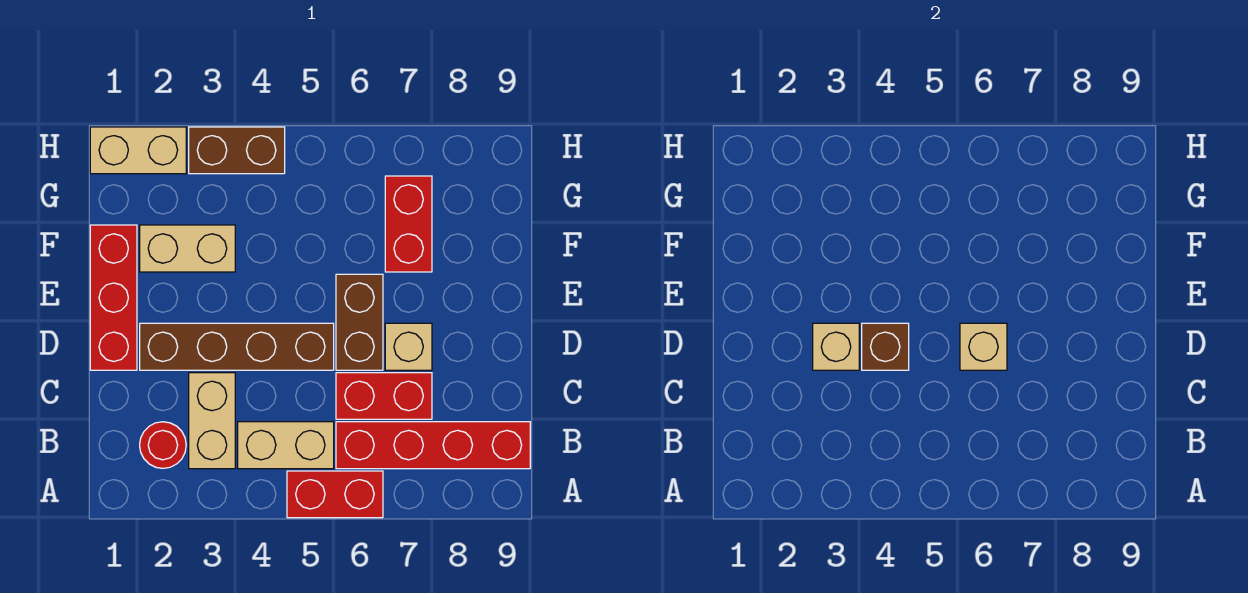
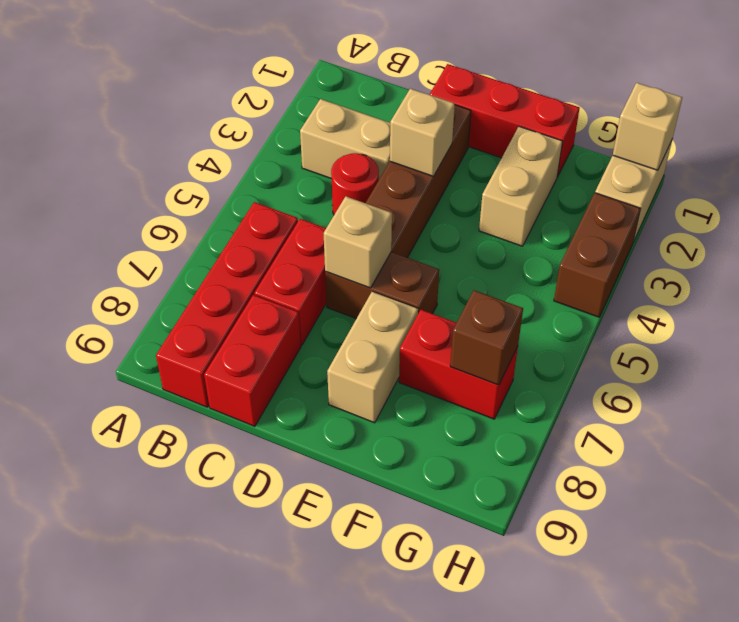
red brick A5:A6 level 1 -> red brick C8:C9 level 1
red round brick B2 level 1 -> red round brick C4 level 1
tan brick B4:B5 level 1 -> tan brick E7:E8 level 1
brown brick D4 level 2 -> brown brick G7 level 2
tan brick D7 level 1 -> tan brick H1 level 2

